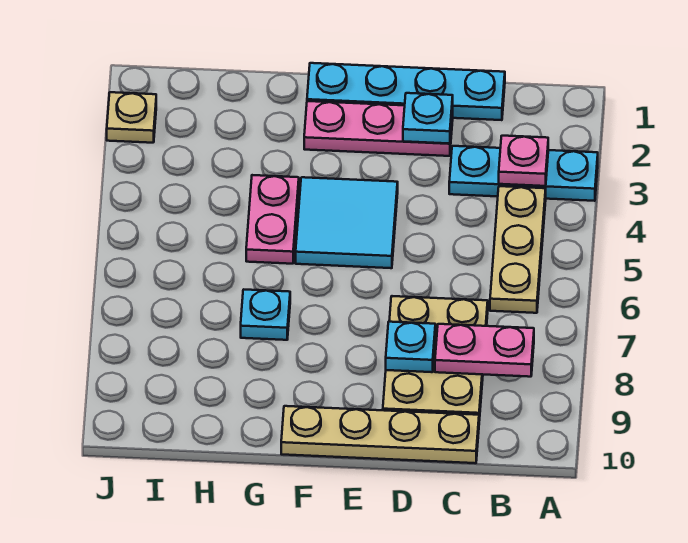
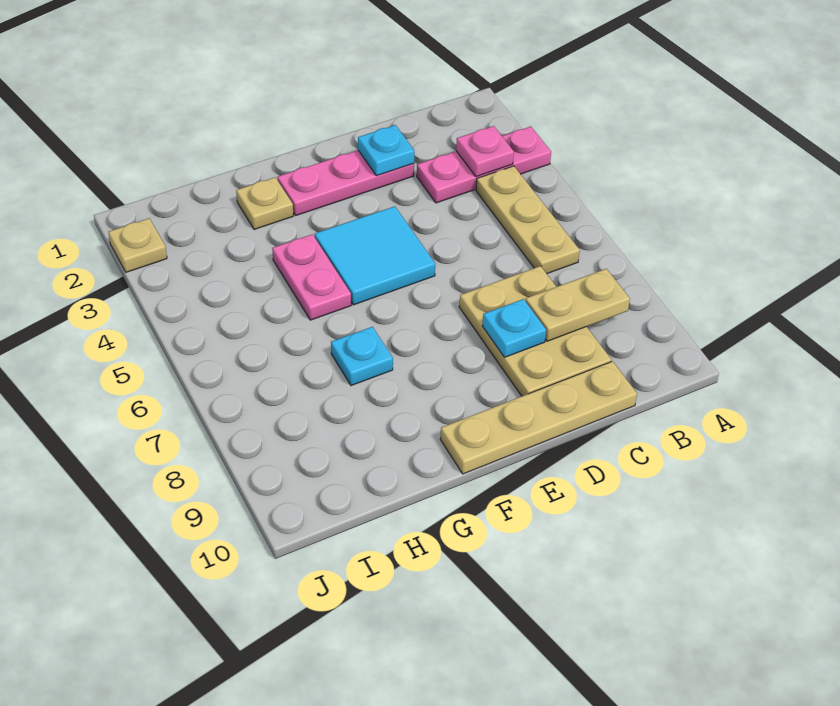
cyan plate A3:C3 level 1 -> pink plate A3:C3 level 1
pink plate B8:C8 level 2 -> tan plate B8:C8 level 2
cyan plate C1:F1 level 1 -> none
none -> tan plate G2 level 1

